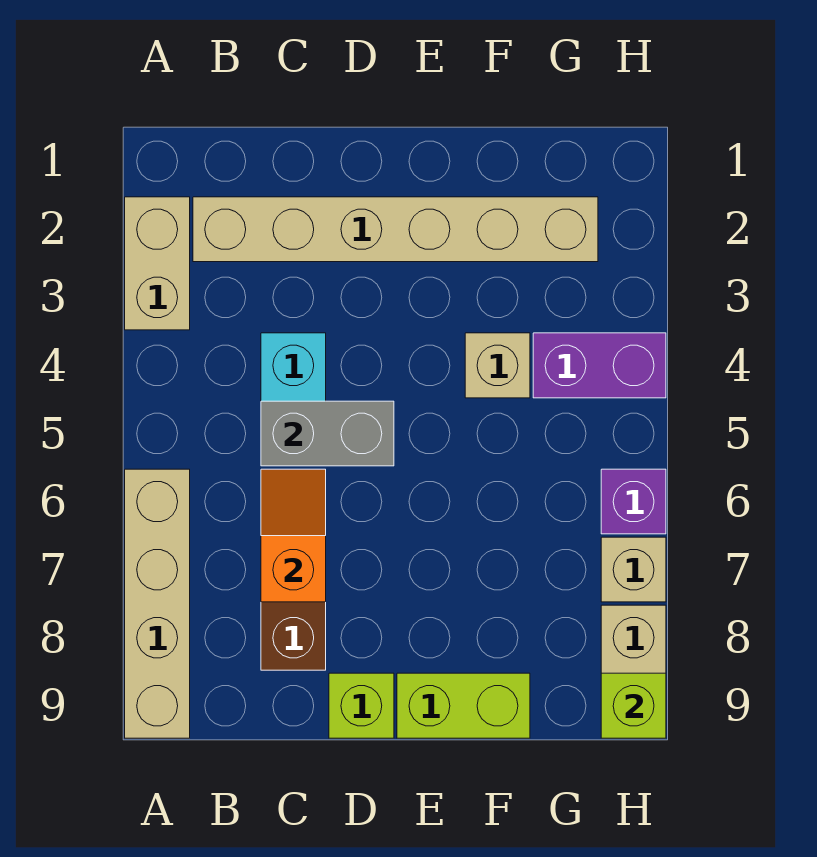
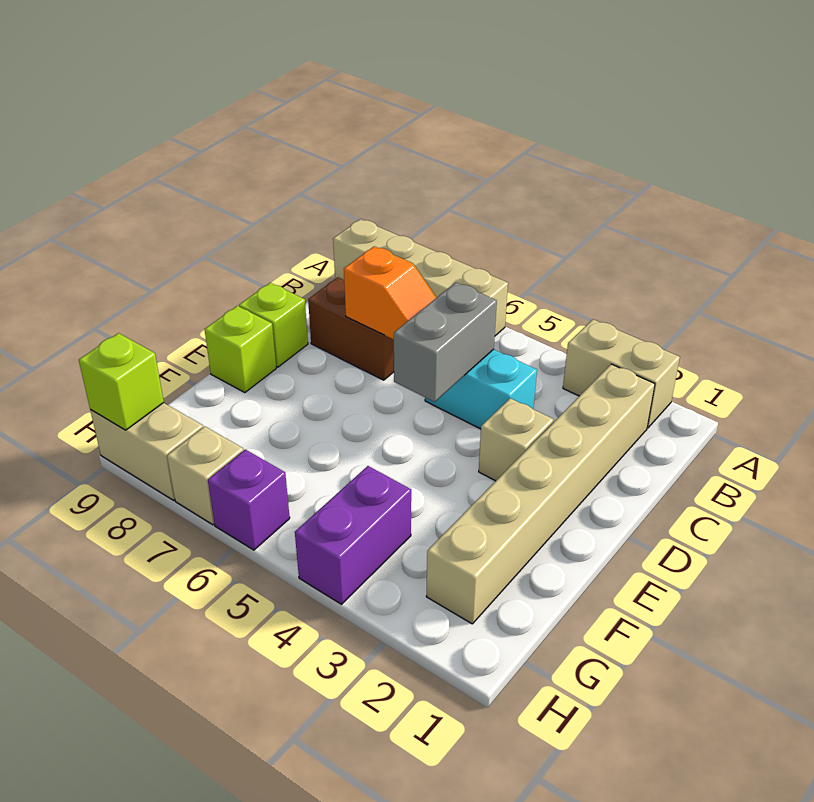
lime brick E9:F9 level 1 -> lime brick E9 level 1
tan brick F4 level 1 -> tan brick D3 level 1

